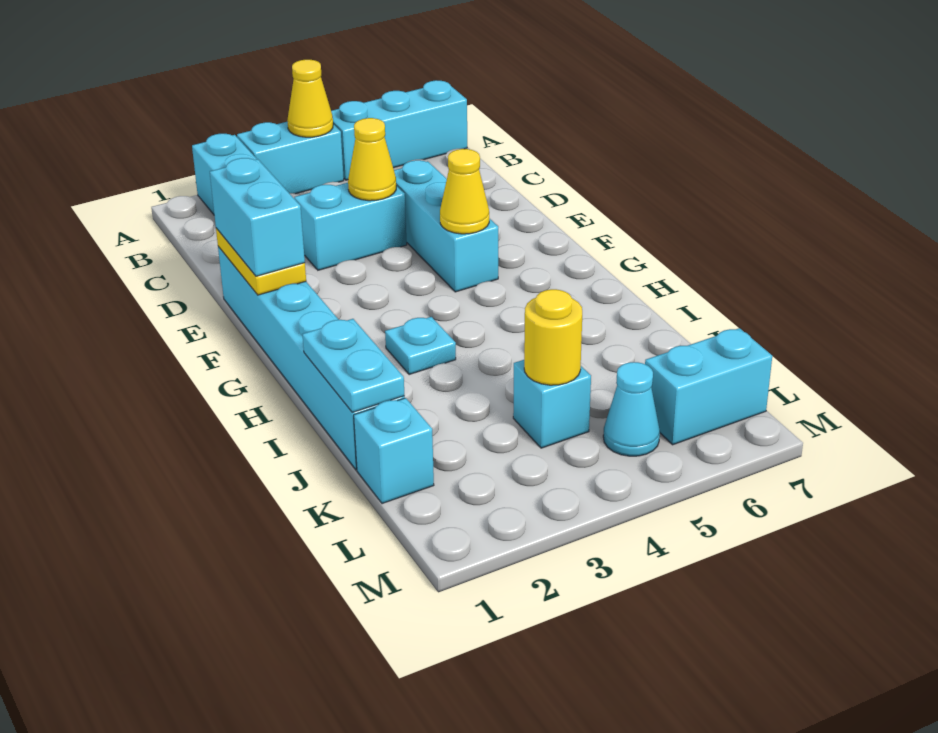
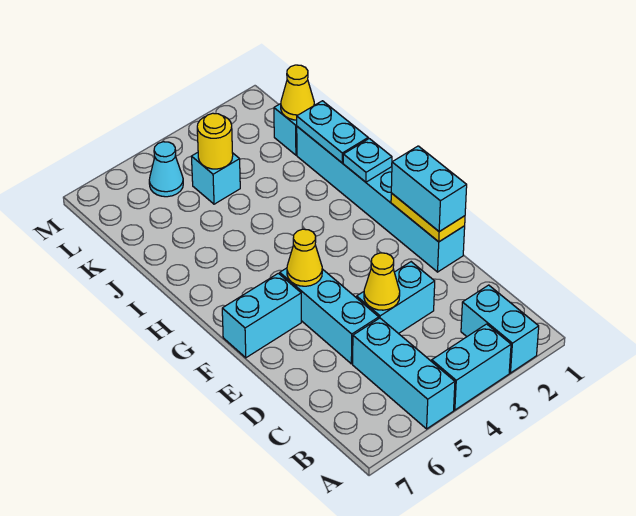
yellow cone A4 level 2 -> yellow cone K1 level 2
cyan brick A5:A7 level 1 -> cyan brick A5:C5 level 1
cyan plate H3 level 1 -> cyan plate H1 level 2
cyan brick L6:L7 level 1 -> cyan brick F6:F7 level 1

